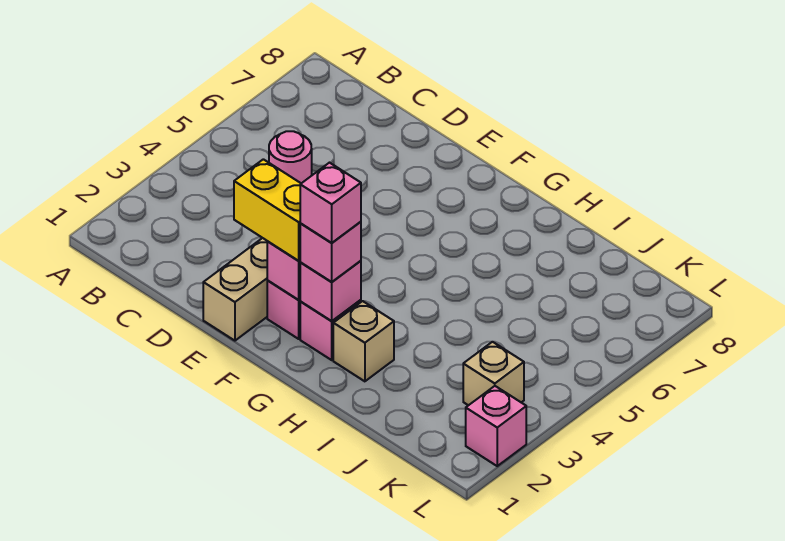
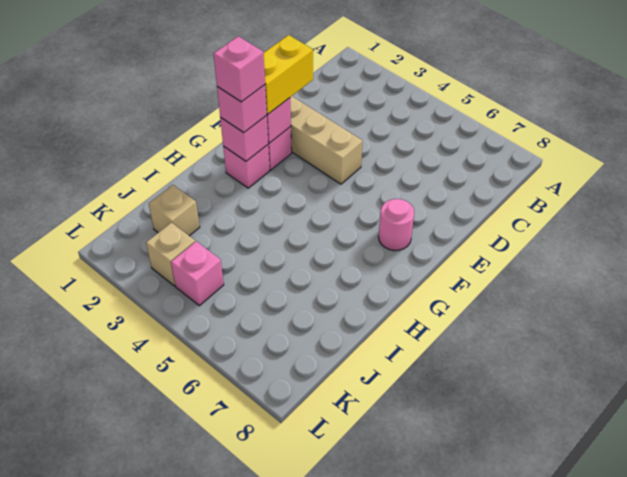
pink round brick C5 level 1 -> pink round brick F7 level 1
tan brick H2 level 1 -> tan brick J2 level 1
pink brick L2 level 1 -> pink brick K4 level 1

